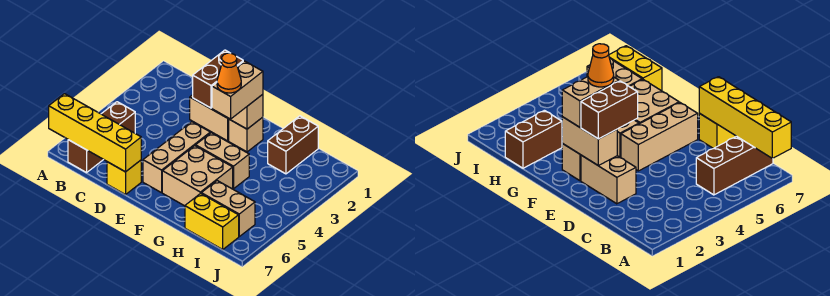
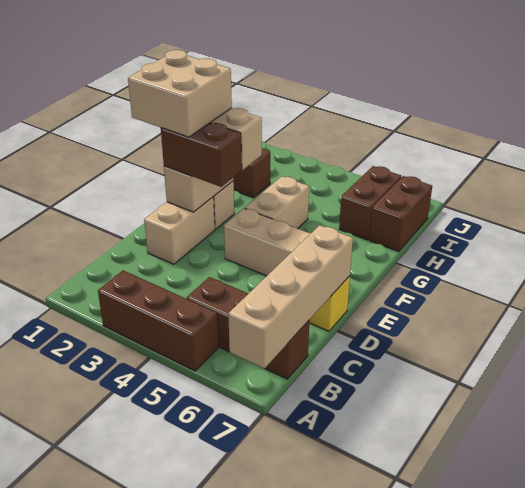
none -> brown brick A3:A5 level 1
yellow brick A7:D7 level 2 -> tan brick A7:D7 level 2
orange cone F3 level 4 -> none
tan brick F5:G6 level 1 -> tan brick E1:F2 level 4
tan brick H6:I6 level 1 -> brown brick H6:I6 level 1
yellow brick H7:I7 level 1 -> brown brick H7:I7 level 1

